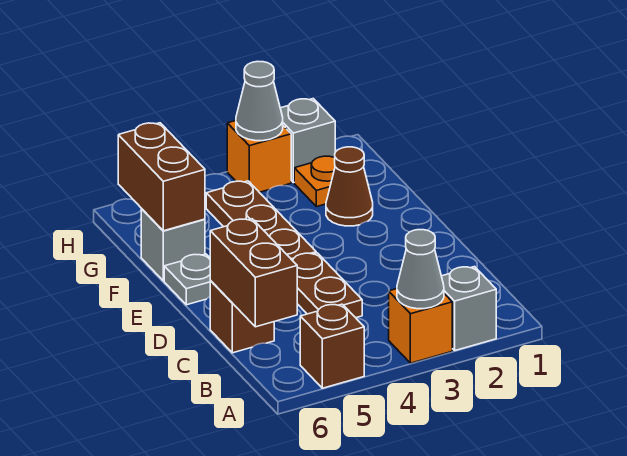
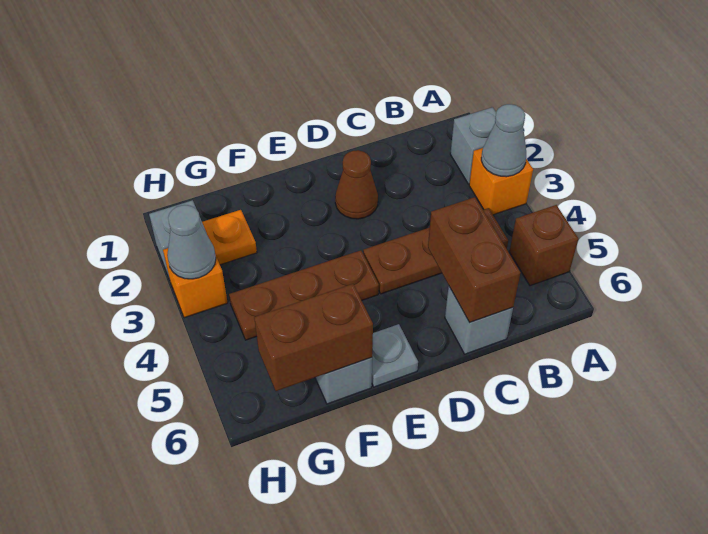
brown brick B6:C6 level 2 -> brown brick C5:C6 level 2
brown plate C4:D4 level 1 -> brown plate B4:D4 level 1
brown brick C6 level 1 -> grey brick C6 level 1
brown cone F2 level 1 -> brown cone D2 level 1

